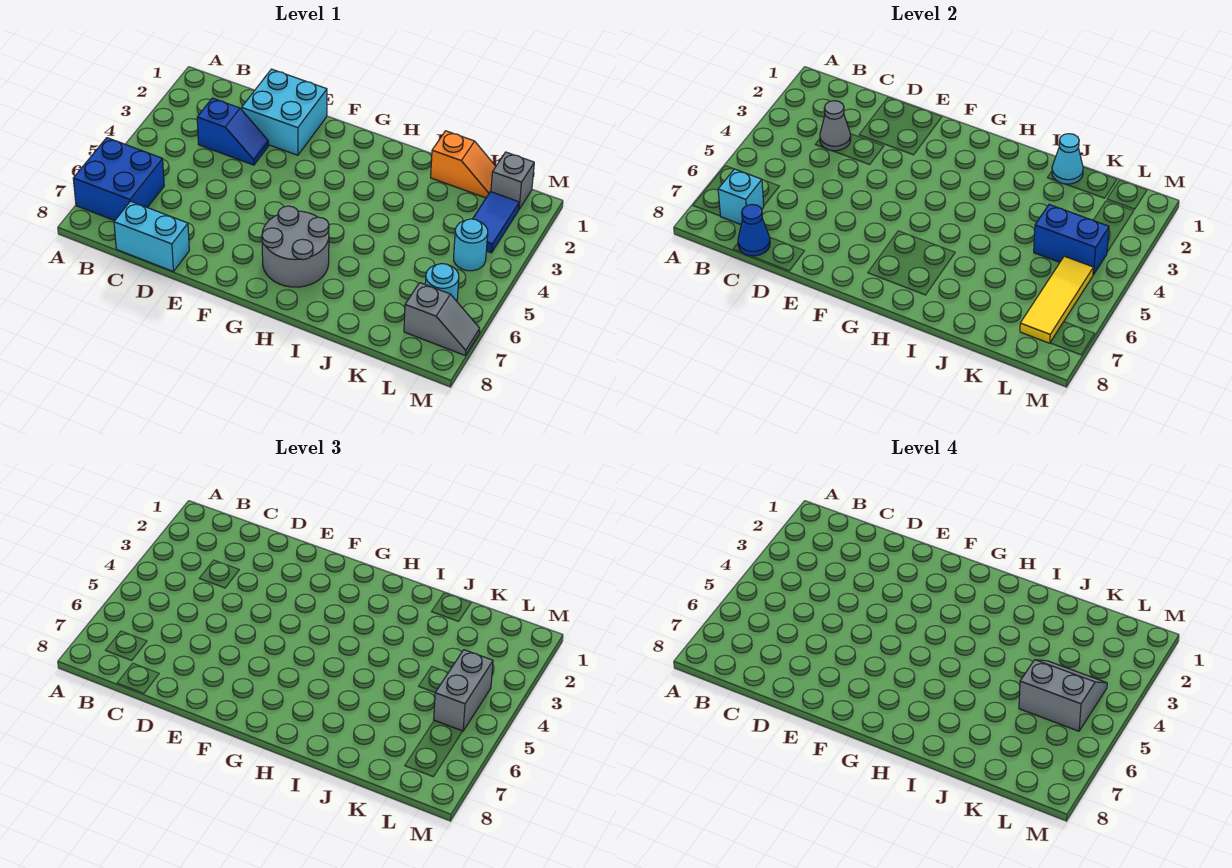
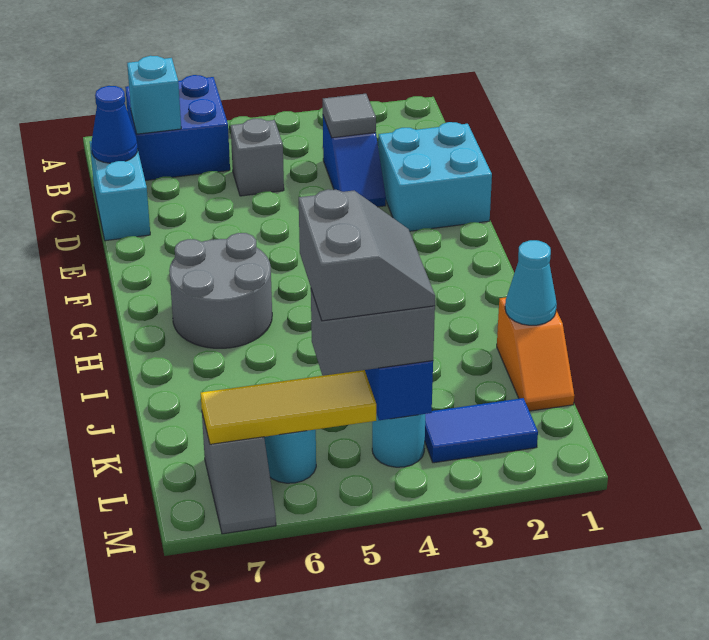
grey cone C3 level 2 -> grey tile C3 level 2
grey brick L1 level 1 -> grey brick C5 level 1

